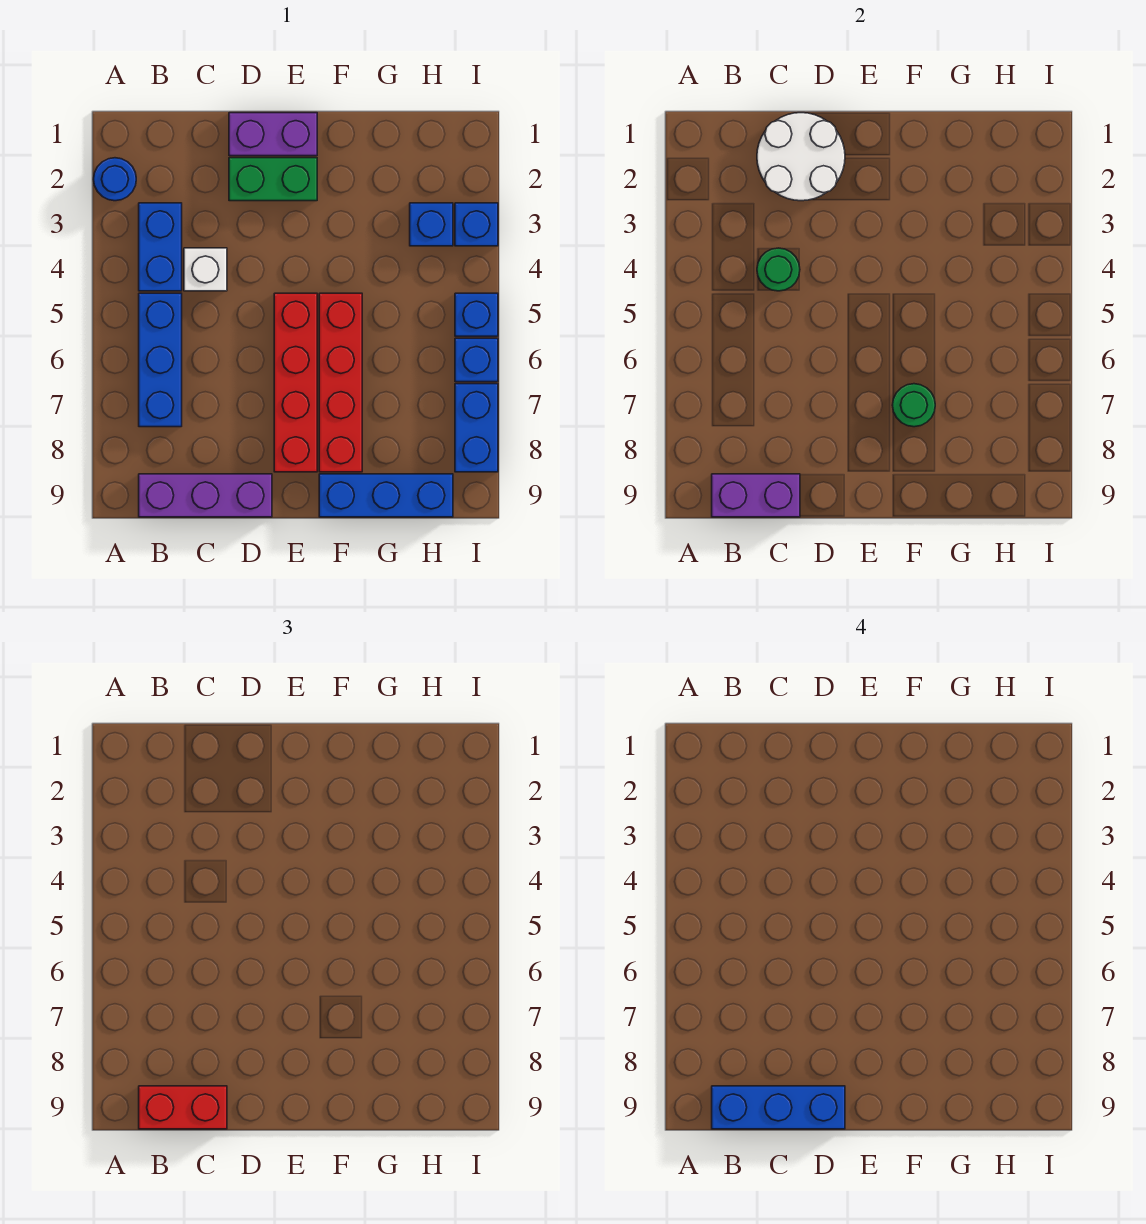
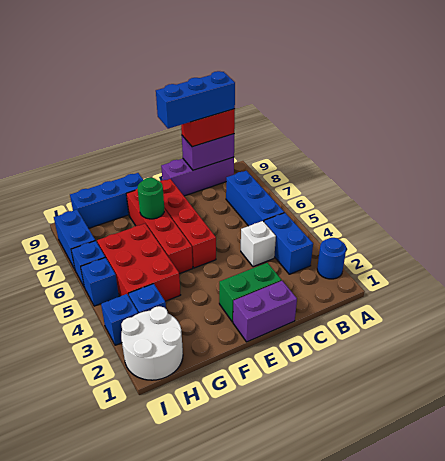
white round brick C1:D2 level 2 -> white round brick H1:I2 level 1
green round brick C4 level 2 -> none
none -> red brick G4:H6 level 1

